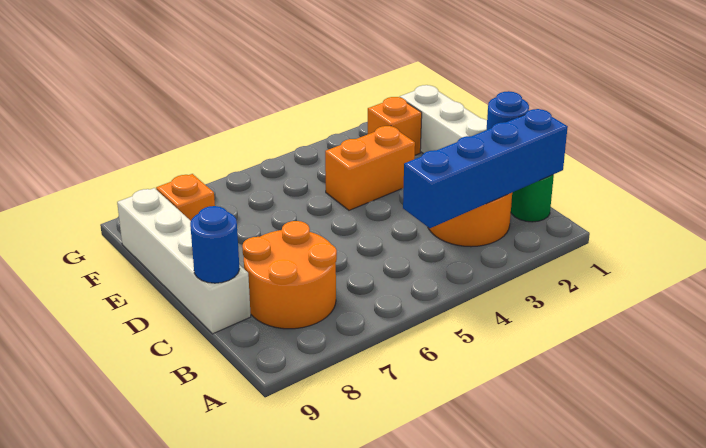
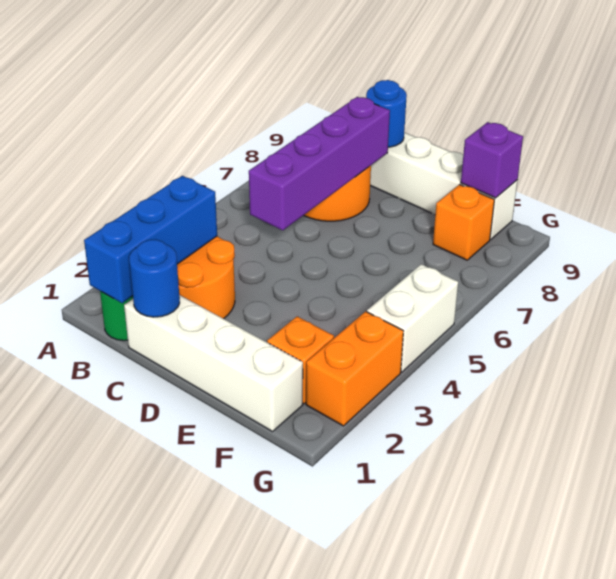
blue brick B1:B4 level 2 -> blue brick B1:B3 level 2
none -> purple brick C5:C8 level 2
orange brick E3:E4 level 1 -> orange brick G2:G3 level 1
none -> purple brick F9 level 2
none -> white brick G4:G5 level 1

